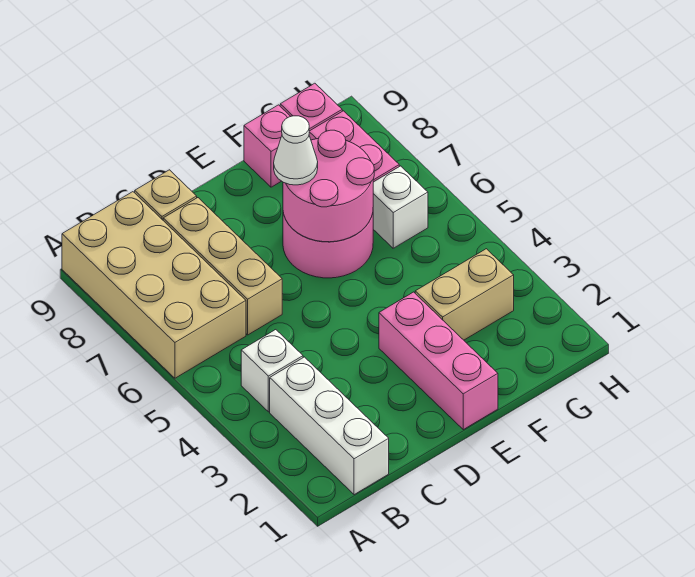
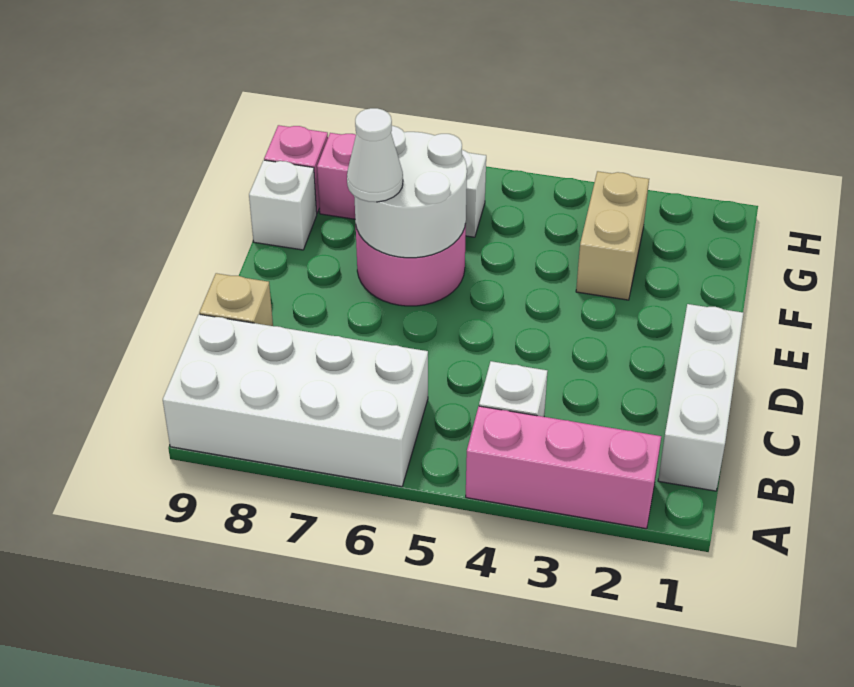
tan brick A6:B9 level 1 -> white brick A6:B9 level 1
white brick B1:B3 level 1 -> white brick B1:D1 level 1
tan brick C6:C8 level 1 -> none
pink brick E1:E3 level 1 -> pink brick A2:A4 level 1
pink round brick E6:F7 level 2 -> white round brick E6:F7 level 2
pink brick F9 level 1 -> white brick F9 level 1

